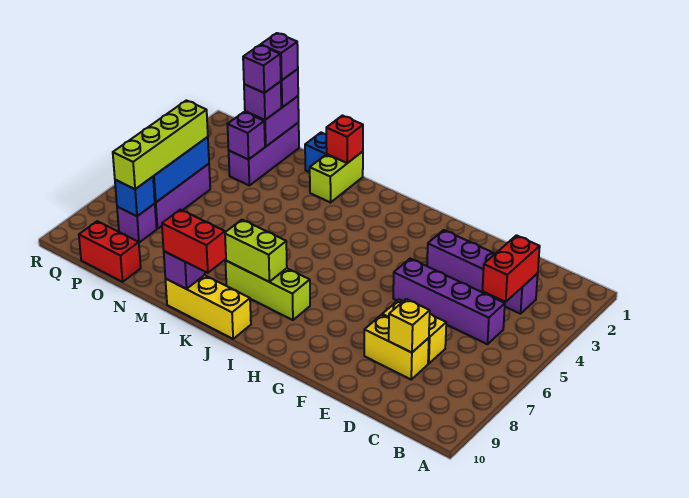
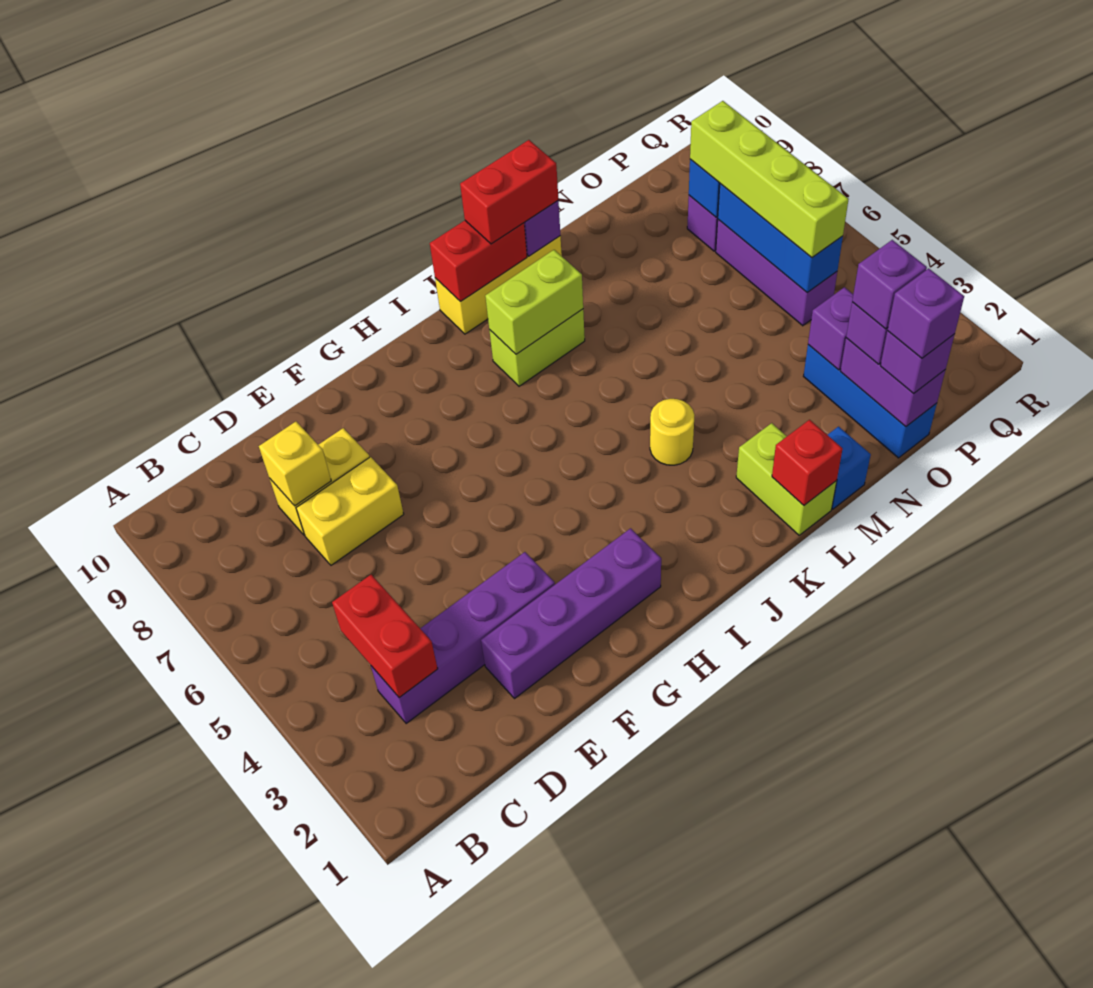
purple brick C5:F5 level 1 -> purple brick E2:H2 level 1
lime brick I8:K8 level 1 -> lime brick J8:K8 level 1
none -> yellow round brick K4 level 1
purple brick O1:O3 level 1 -> blue brick O1:O3 level 1
red brick O10:P10 level 1 -> red brick J10:K10 level 2

